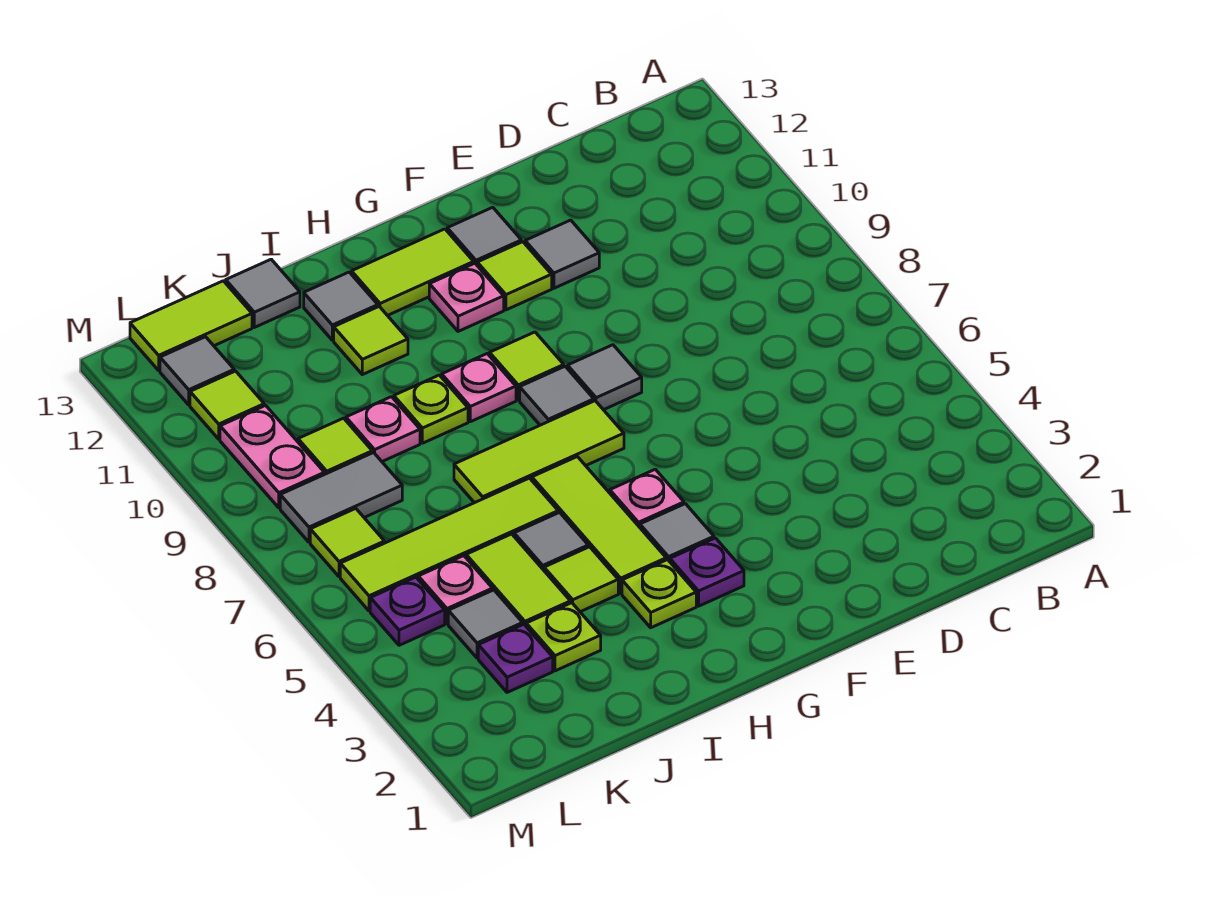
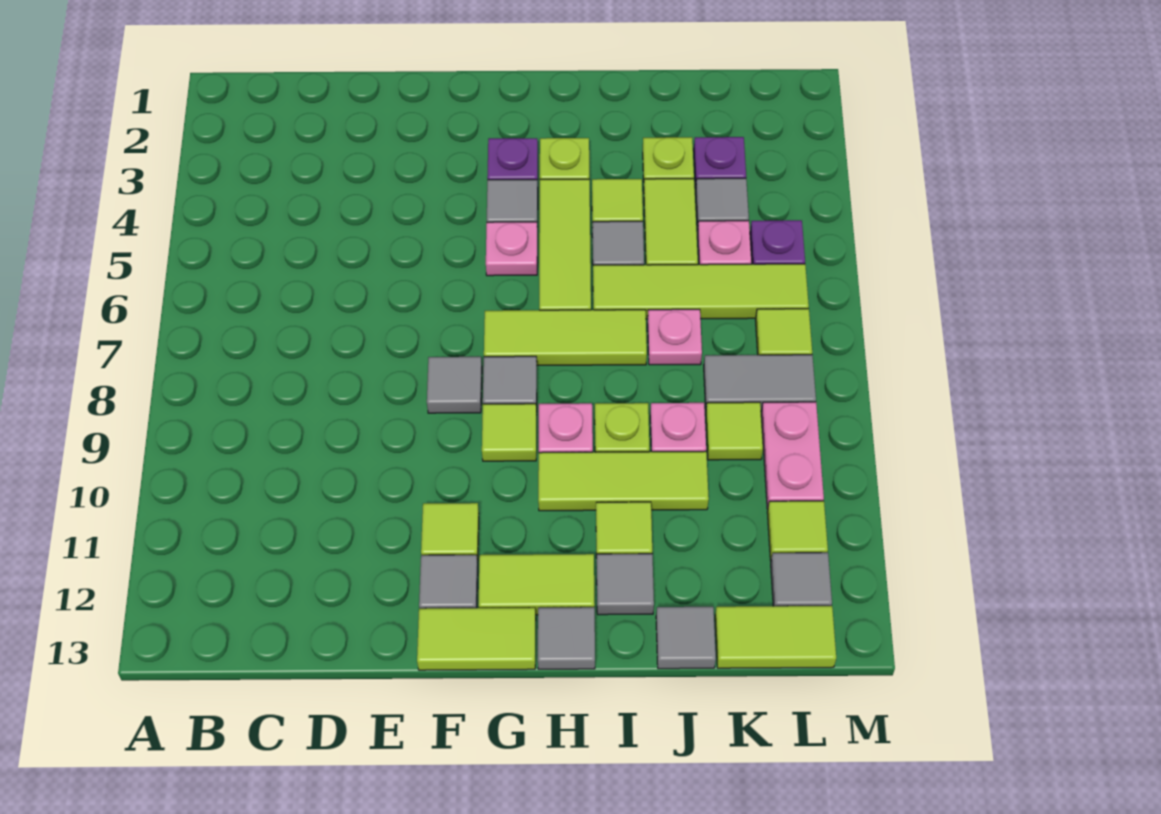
grey tile E11 level 1 -> grey tile H13 level 1
none -> lime tile F13:G13 level 1
pink plate G11 level 1 -> pink plate J7 level 1
none -> lime tile H10:J10 level 1

